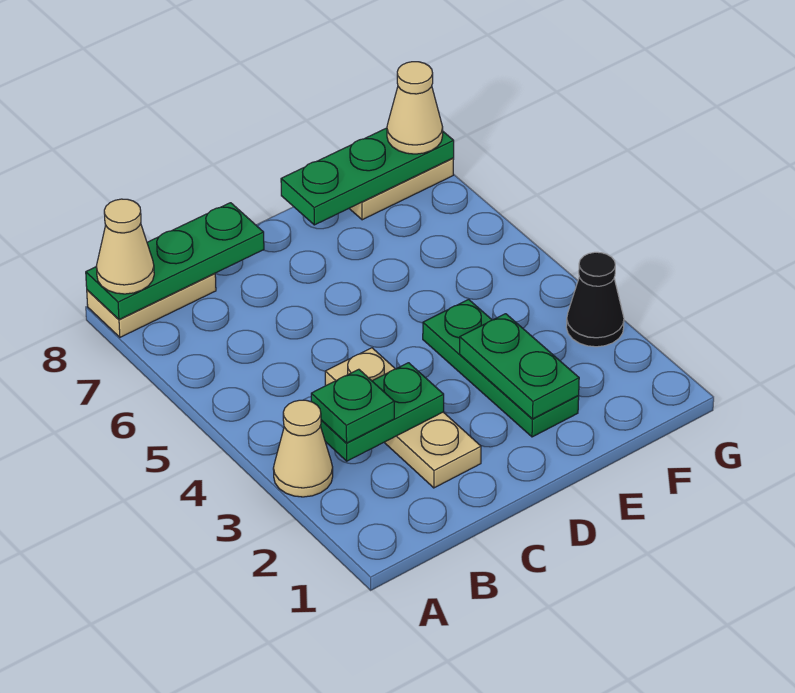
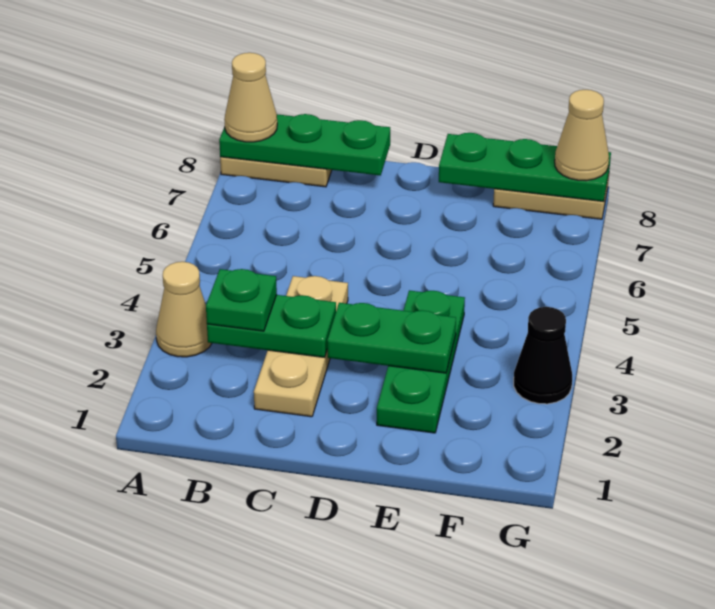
green plate E2:E3 level 2 -> green plate D3:E3 level 2

